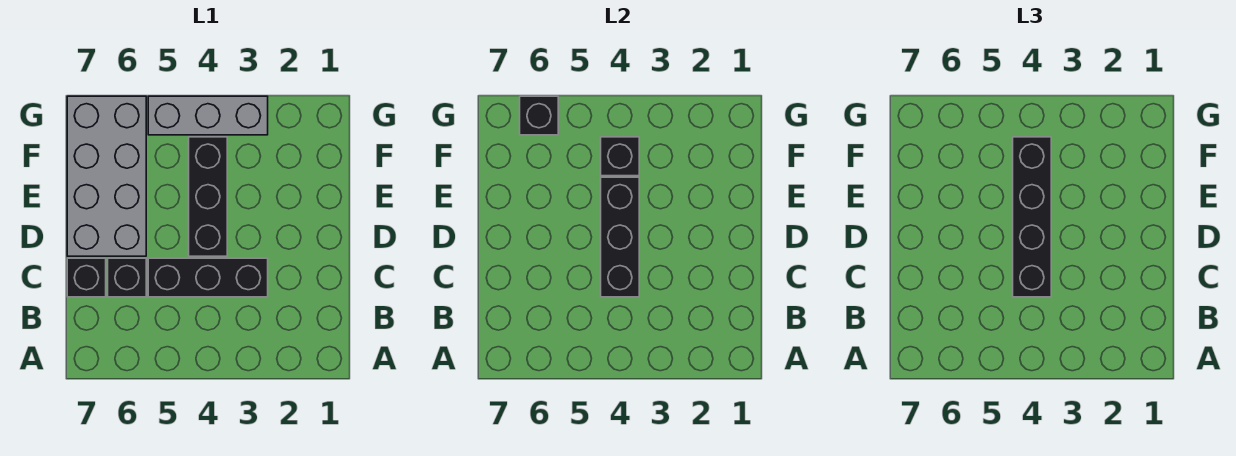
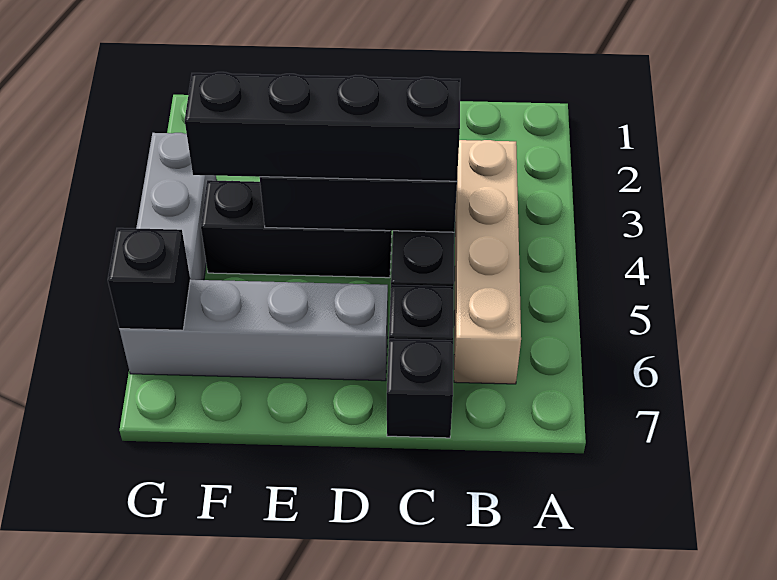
none -> tan brick B3:B6 level 1
grey brick D6:G7 level 1 -> grey brick D6:G6 level 1
black brick F4 level 2 -> none

